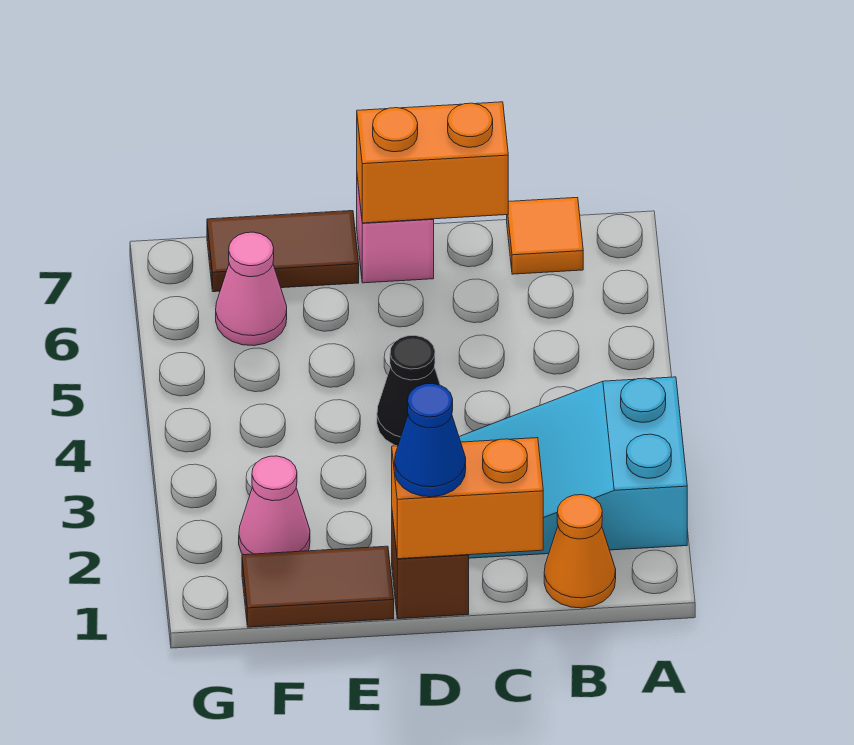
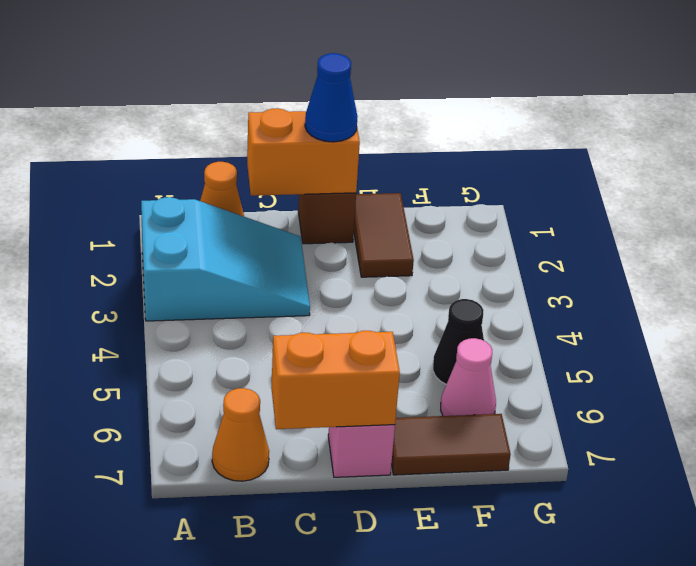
orange tile B7 level 1 -> orange cone B7 level 1
black cone D4 level 1 -> black cone F5 level 1
brown tile E1:F1 level 1 -> brown tile E1:E2 level 1
pink cone F2 level 1 -> none

